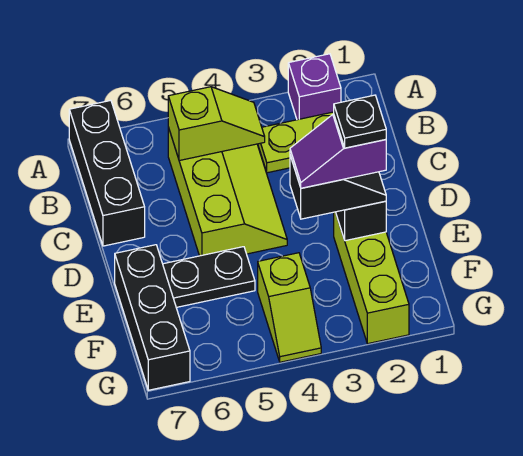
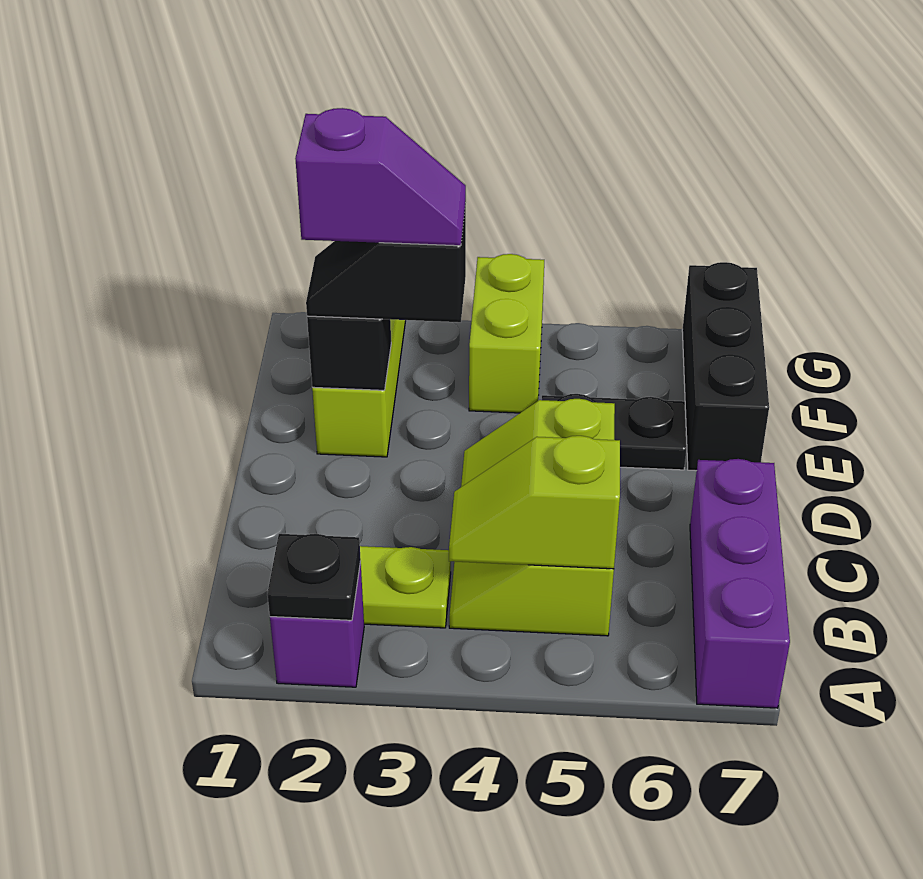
black brick A7:C7 level 1 -> purple brick A7:C7 level 1
black plate E2 level 5 -> black plate A2 level 2
lime slope F4:G4 level 1 top F -> lime brick F4:G4 level 1

